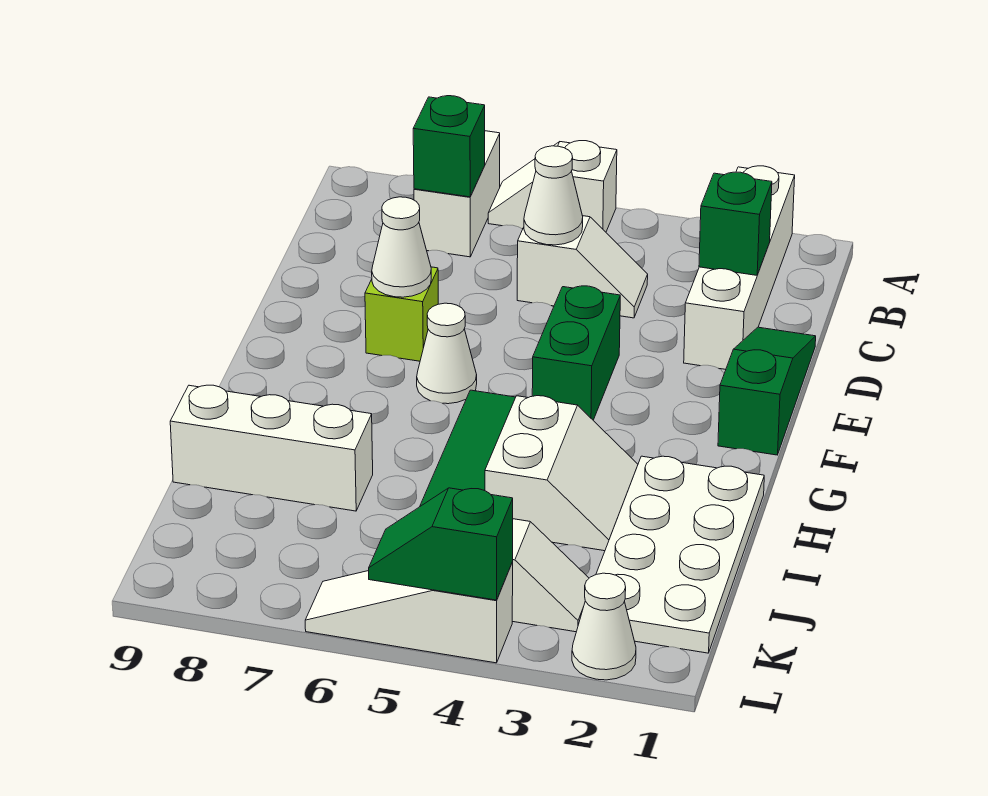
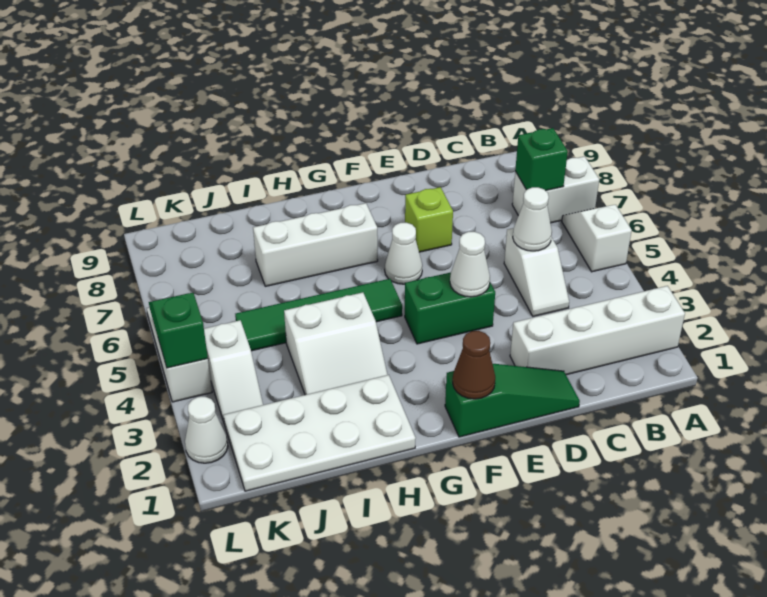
green brick C2 level 2 -> none
white cone E7 level 2 -> white cone E4 level 2
none -> brown cone F1 level 2
white brick I7:I9 level 1 -> white brick G7:I7 level 1

